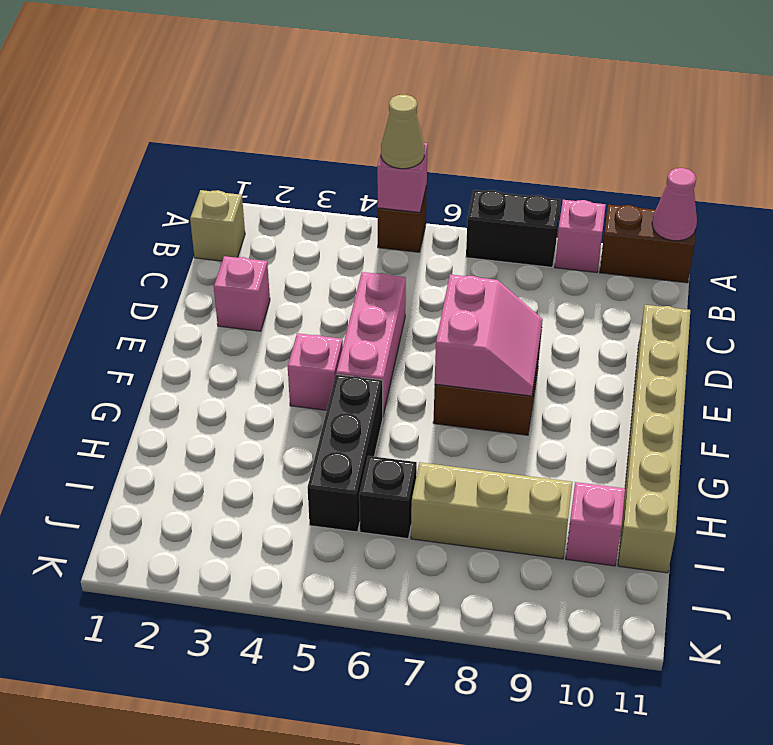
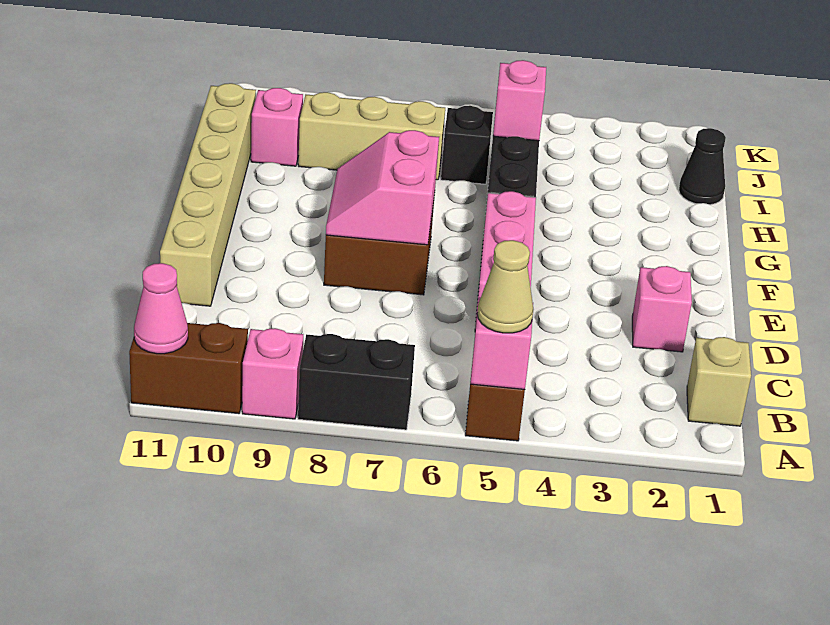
pink brick F4 level 1 -> pink brick I5 level 2
none -> black cone I1 level 1

